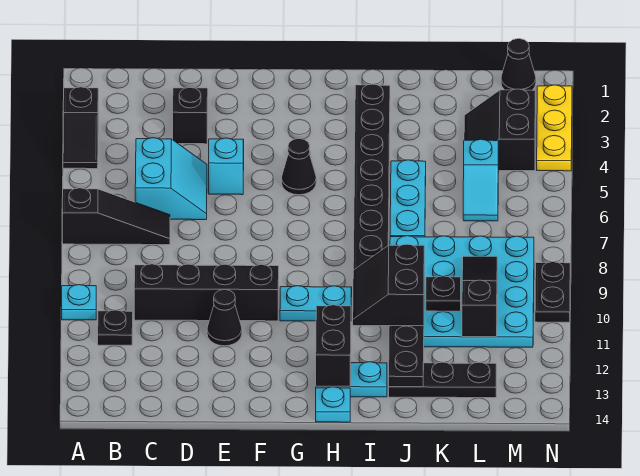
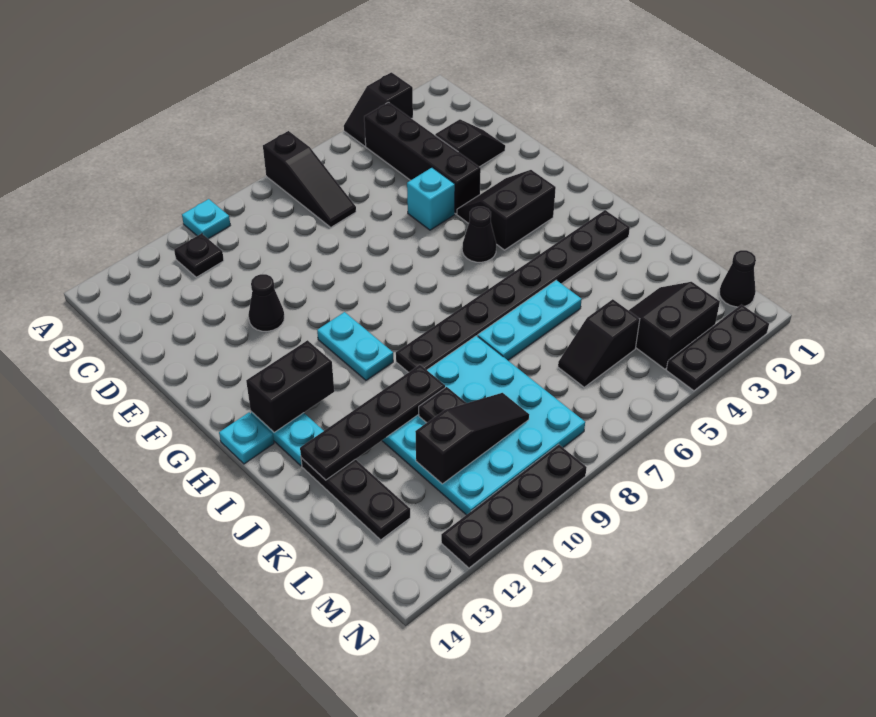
cyan slope C5:D6 level 1 top C -> none
black brick C10:F10 level 1 -> black brick B4:E4 level 1
black slope I10:J11 level 3 top J -> black slope F3:G4 level 1 top G
cyan slope L5:L6 level 1 top 5 -> black slope L5:L6 level 1 top 5
yellow plate N2:N4 level 1 -> black plate N2:N4 level 1
black plate N9:N10 level 1 -> black plate N9:N12 level 1

